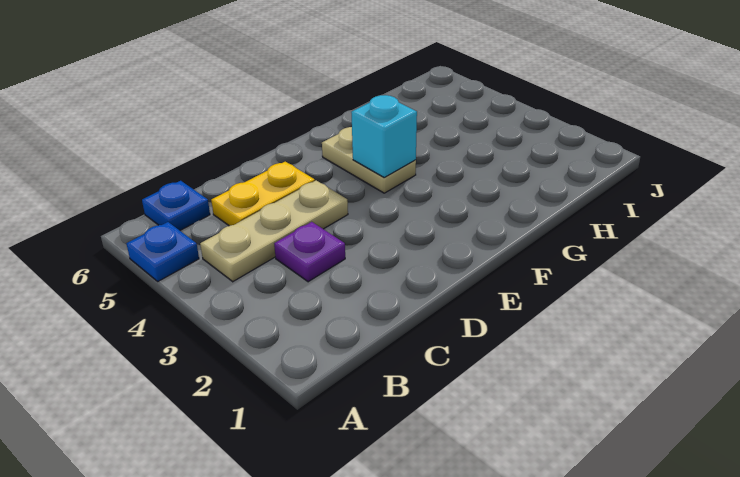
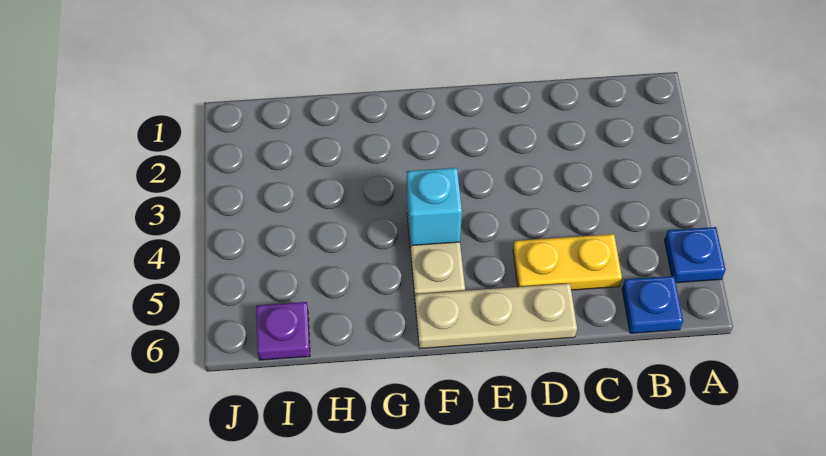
tan plate B4:D4 level 1 -> tan plate D6:F6 level 1
purple plate C3 level 1 -> purple plate I6 level 1

